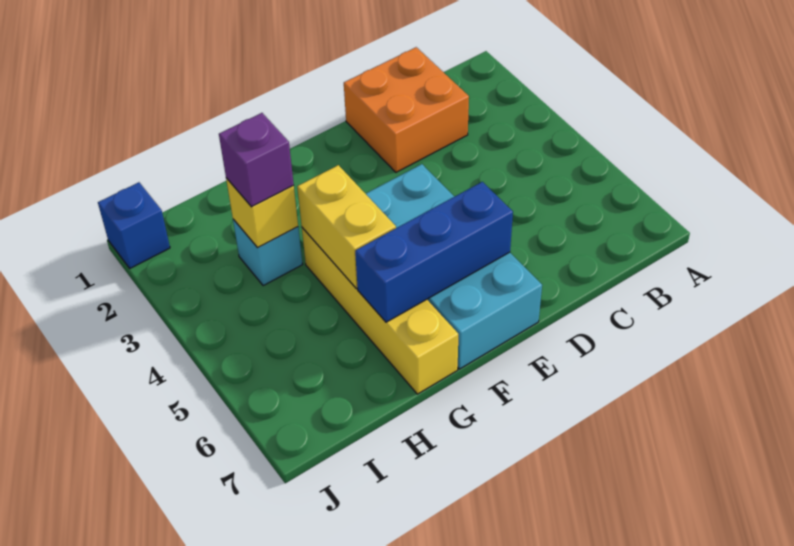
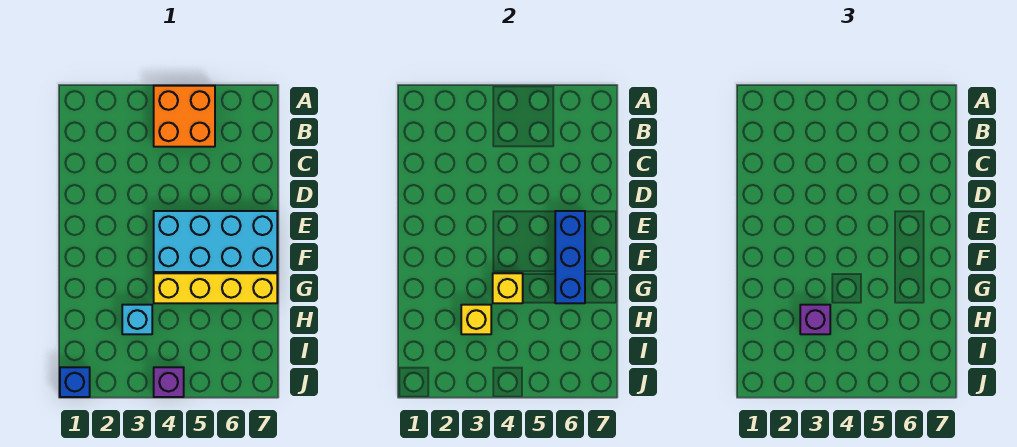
orange brick C1:D2 level 1 -> orange brick A4:B5 level 1
yellow brick G4:G5 level 2 -> yellow brick G4 level 2
none -> purple brick J4 level 1

